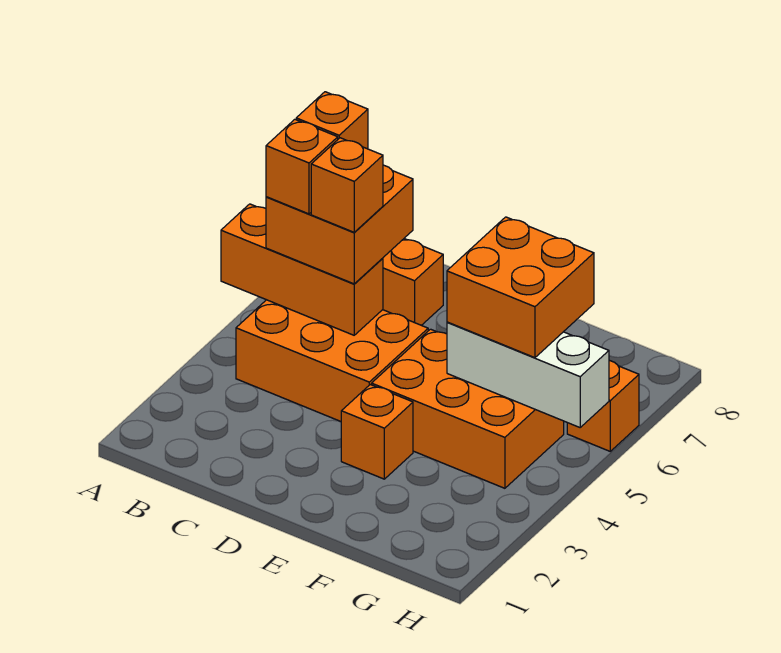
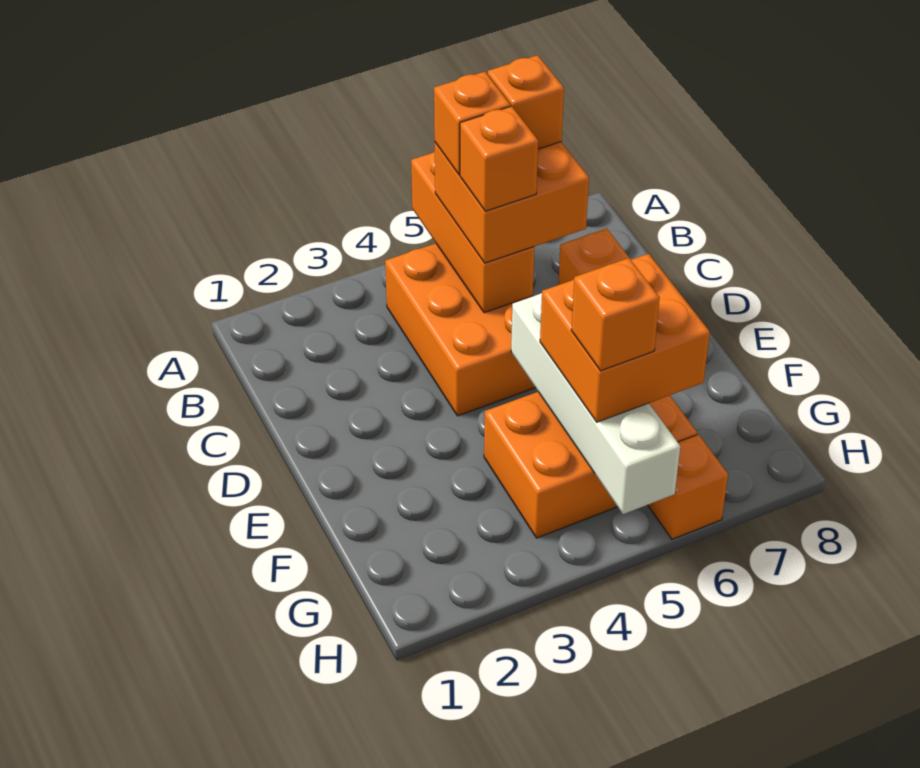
orange brick E3 level 1 -> orange brick G5 level 4
orange brick E4:G5 level 1 -> orange brick F4:G6 level 1
white brick F5:H5 level 2 -> white brick E5:H5 level 2

